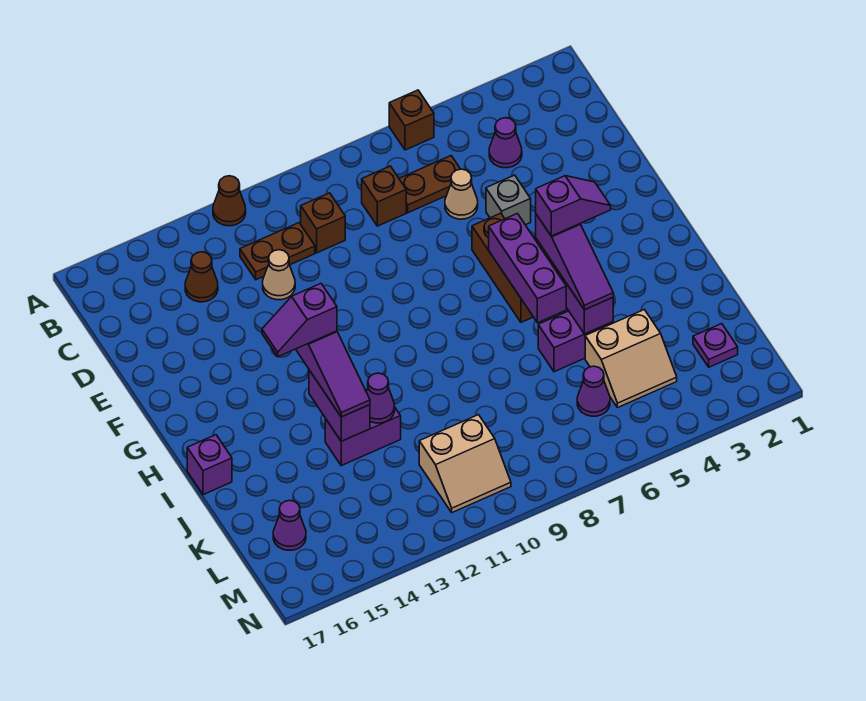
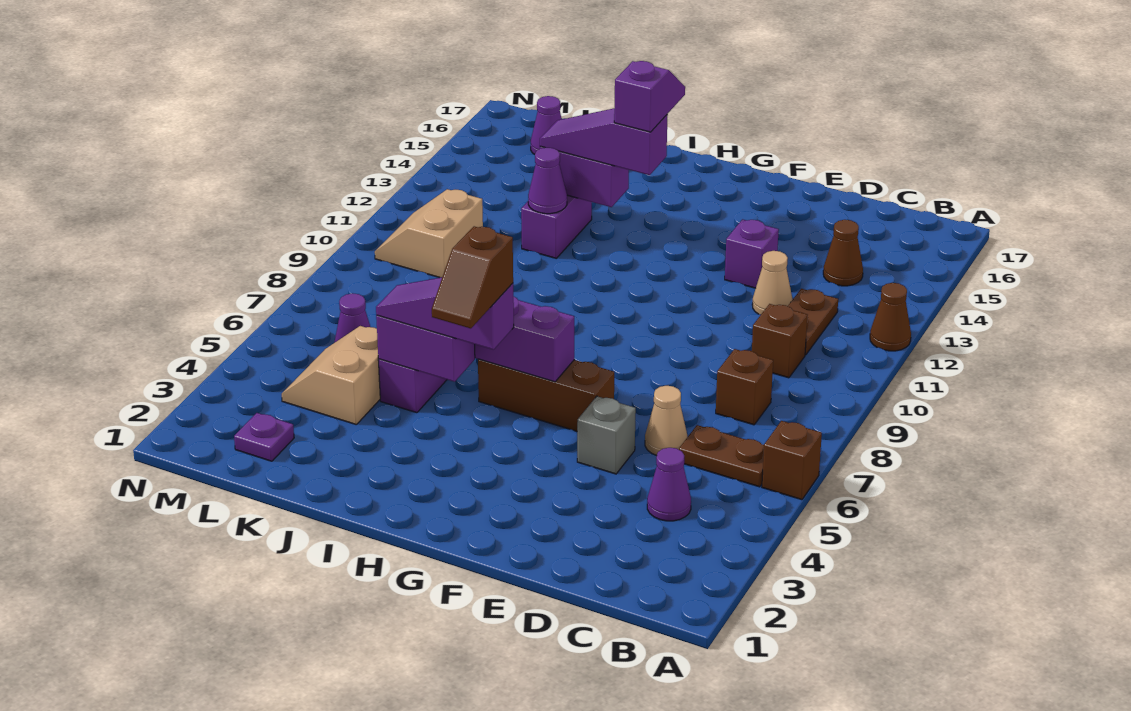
brown plate C6:C7 level 1 -> brown plate B6:C6 level 1
purple slope H4:H5 level 4 top 5 -> brown slope H4:H5 level 4 top 5
purple brick I17 level 1 -> purple brick E13 level 1

